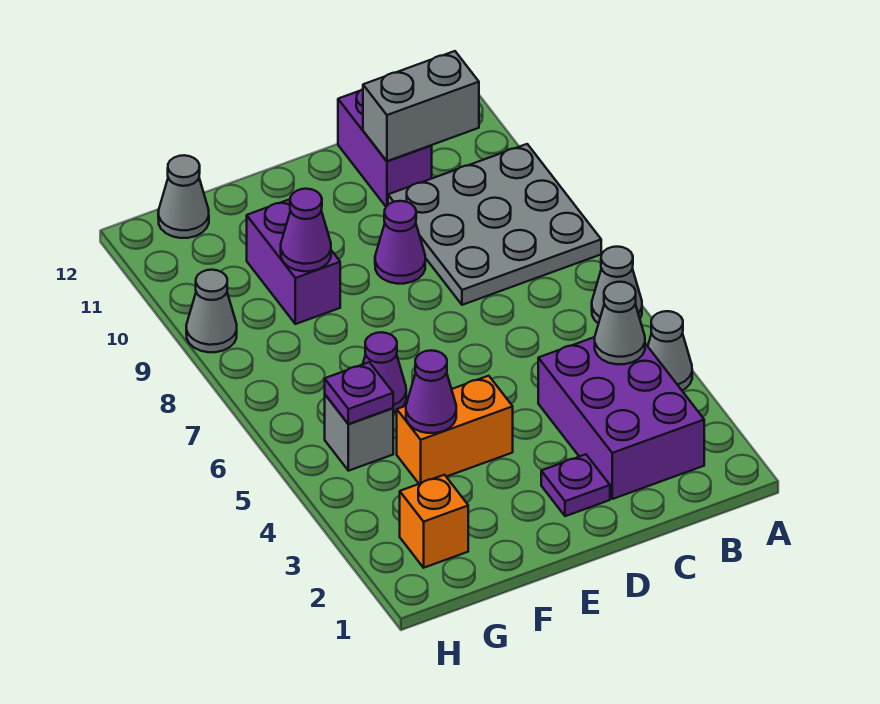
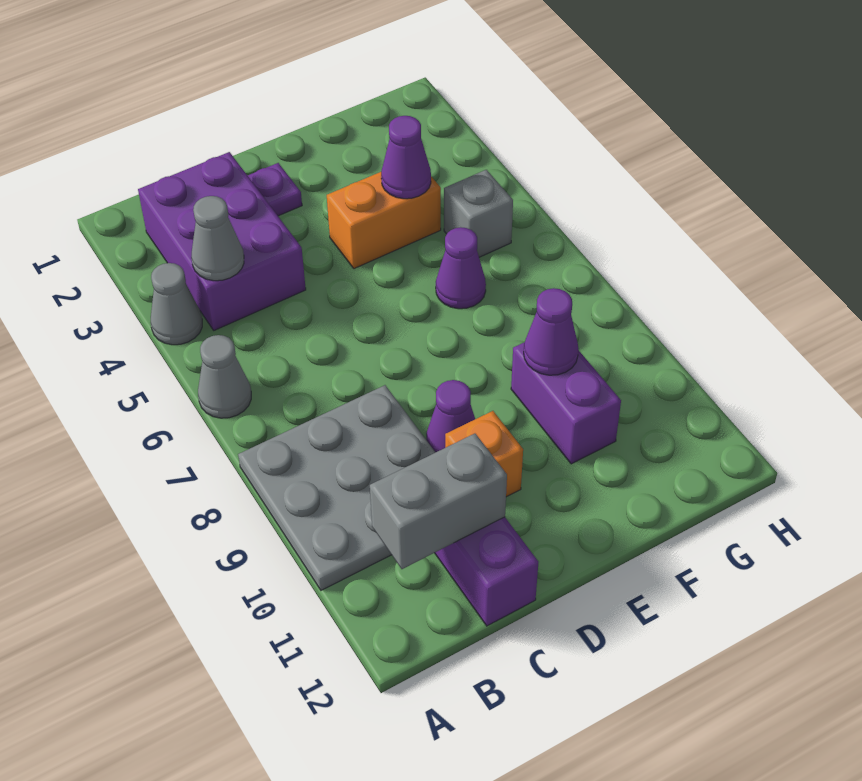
orange brick G2 level 1 -> orange brick D10 level 1
purple plate G5 level 2 -> none
grey cone G12 level 1 -> none
grey cone H9 level 1 -> none

